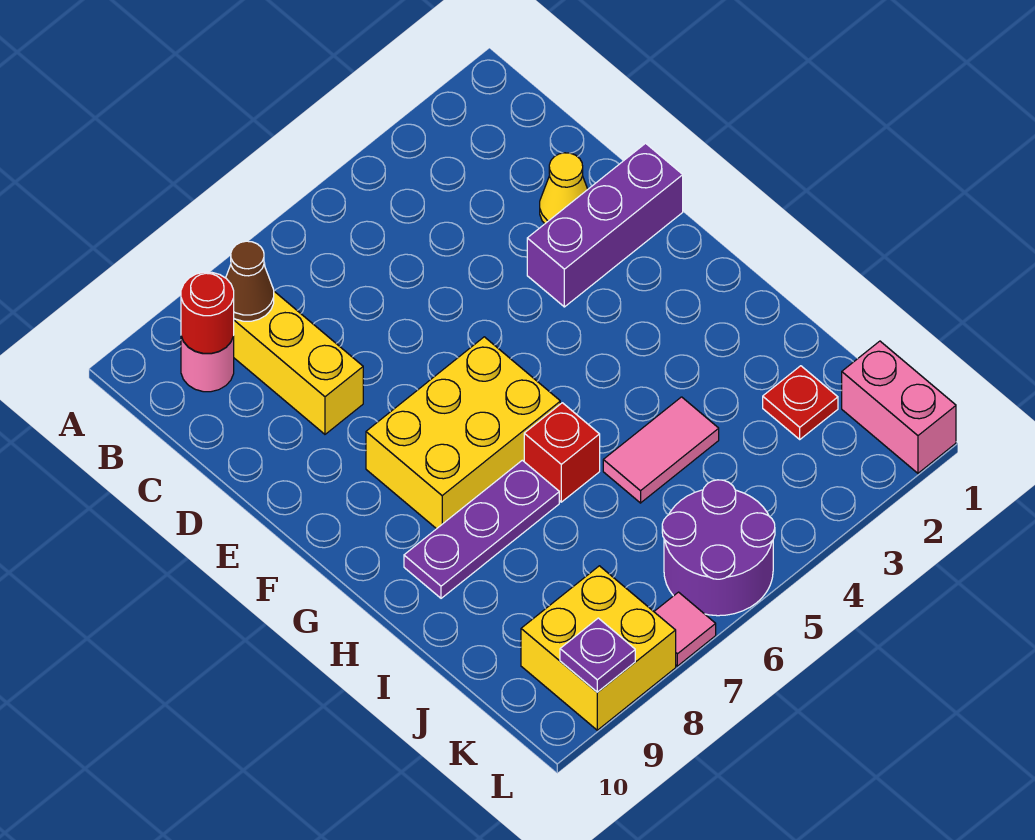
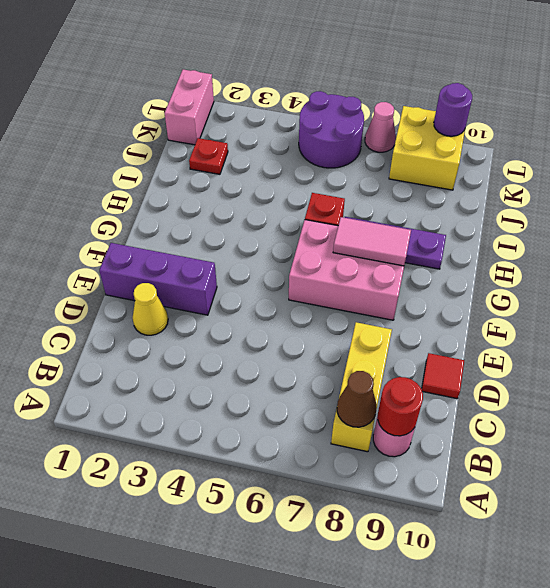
none -> red tile D10 level 1
yellow brick F6:G8 level 1 -> pink brick F6:G8 level 1
pink tile I4:I5 level 1 -> pink tile G7:G8 level 2
pink tile L7 level 1 -> pink cone L7 level 1
purple plate L9 level 2 -> purple round brick L9 level 2

